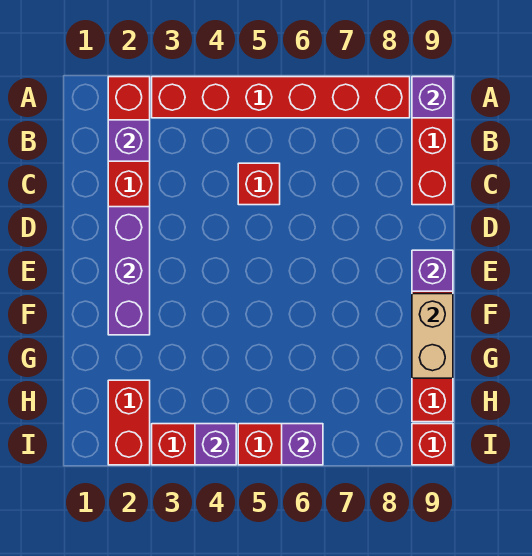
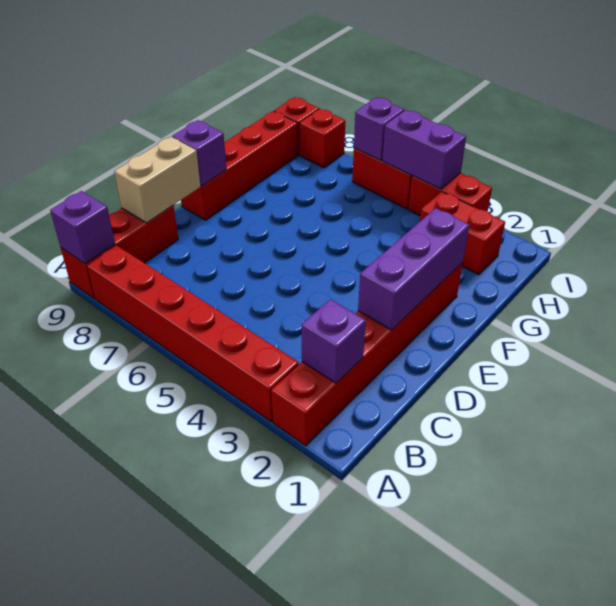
red brick C5 level 1 -> red brick I8 level 1
tan brick F9:G9 level 2 -> tan brick C9:D9 level 2
red brick H2:I2 level 1 -> red brick H2:H3 level 1
purple brick I4 level 2 -> purple brick I4:I5 level 2

